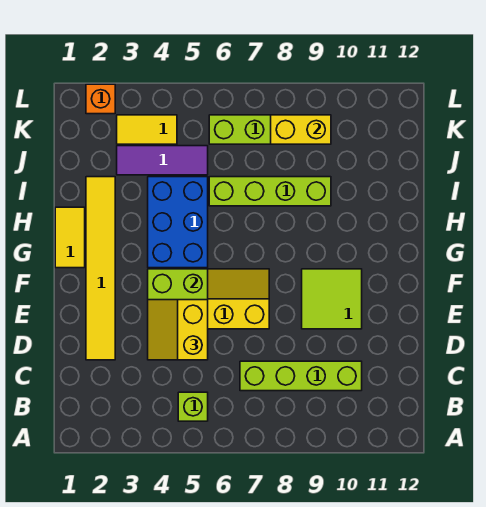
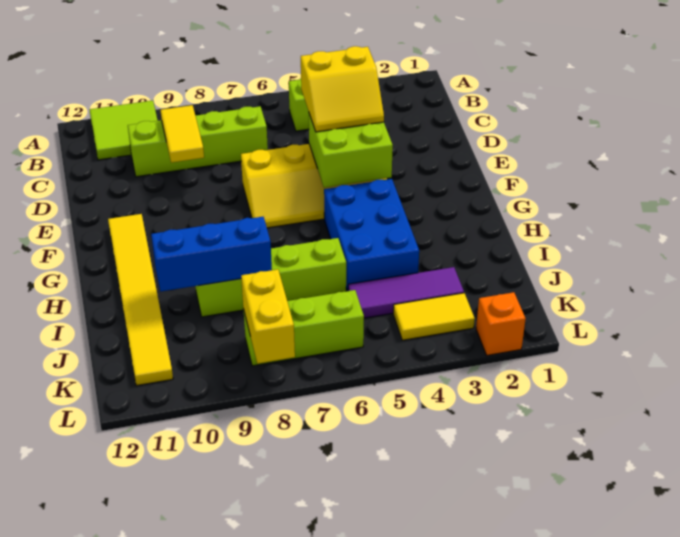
yellow tile D2:I2 level 1 -> yellow tile F11:K11 level 1
yellow slope D4:E5 level 3 top 5 -> yellow slope D4:E5 level 3 top D
lime tile E9:F10 level 1 -> lime tile A10:B11 level 1
yellow tile G1:H1 level 1 -> yellow tile C9:D9 level 2
none -> blue brick I8:I10 level 2
yellow brick K8:K9 level 2 -> yellow brick K8:L8 level 2

